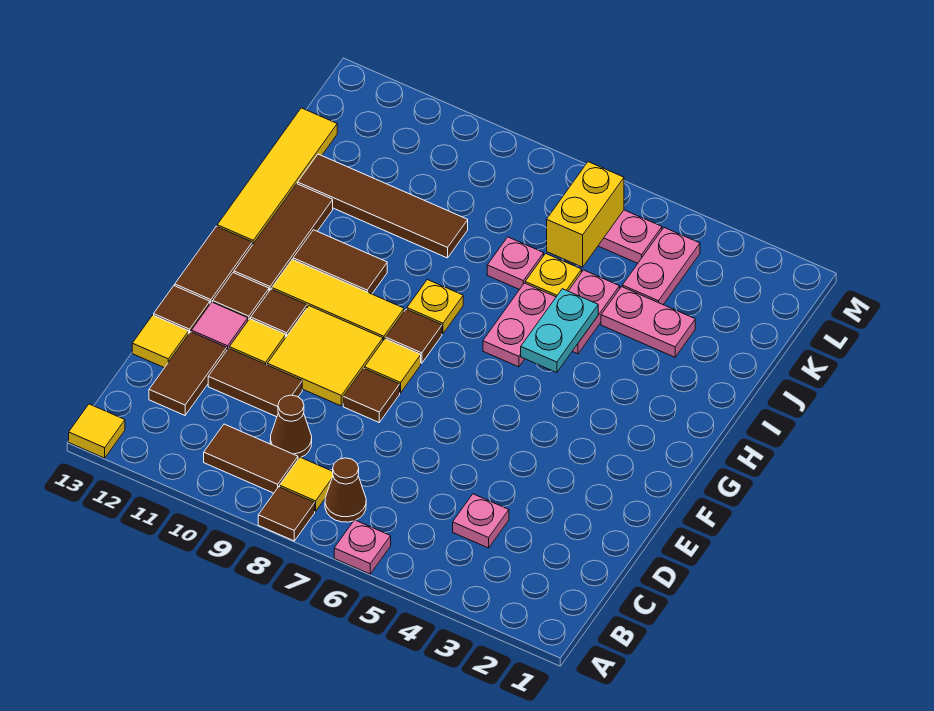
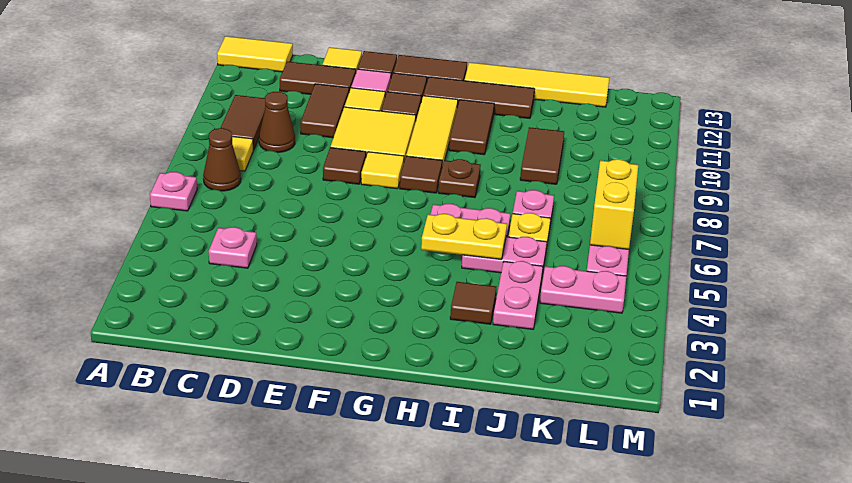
brown tile A8 level 1 -> brown tile I3 level 1
yellow tile A13 level 1 -> yellow tile A13:B13 level 1
cyan plate H5:I5 level 2 -> yellow plate H5:I5 level 2
yellow plate H8 level 1 -> brown plate H8 level 1
brown tile J9:J12 level 1 -> brown tile J9:J10 level 1
yellow brick K6:L6 level 2 -> yellow brick L6:L7 level 2

